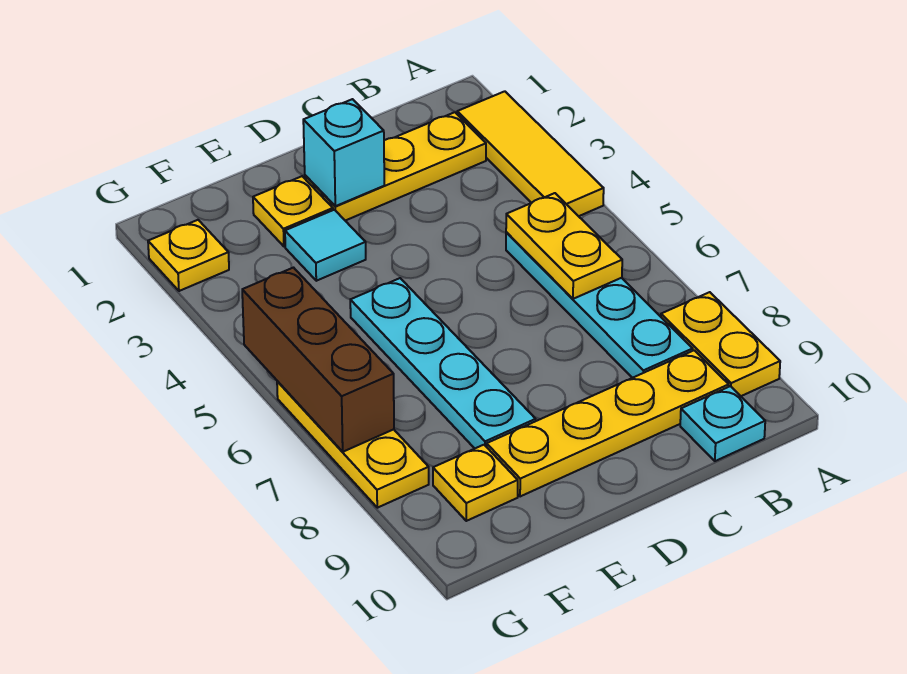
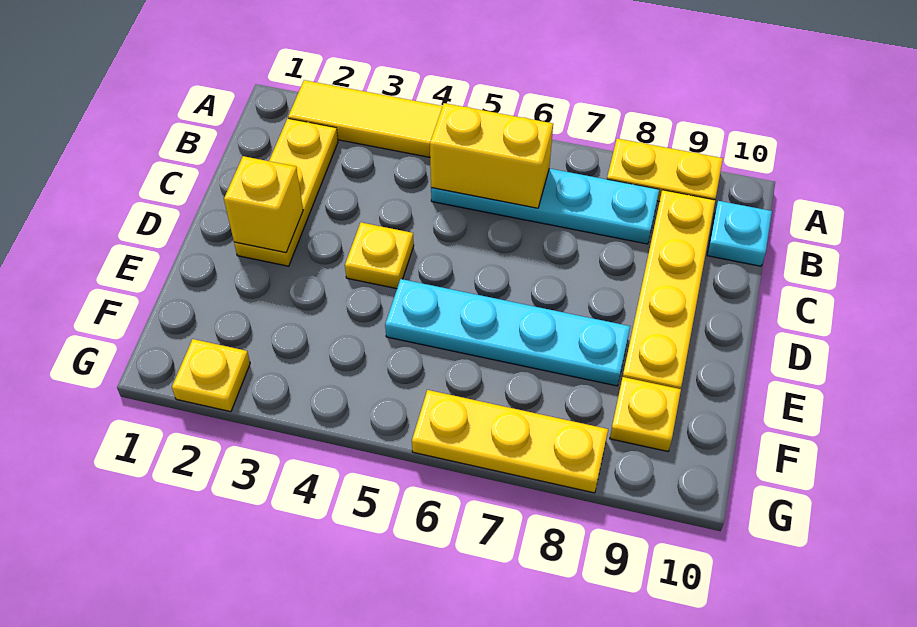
yellow plate B5:B6 level 2 -> yellow brick B5:B6 level 2
cyan brick D2 level 2 -> yellow brick D2 level 2
yellow plate E2 level 1 -> yellow plate D4 level 1
cyan tile E3 level 1 -> none
brown brick G5:G7 level 2 -> none

